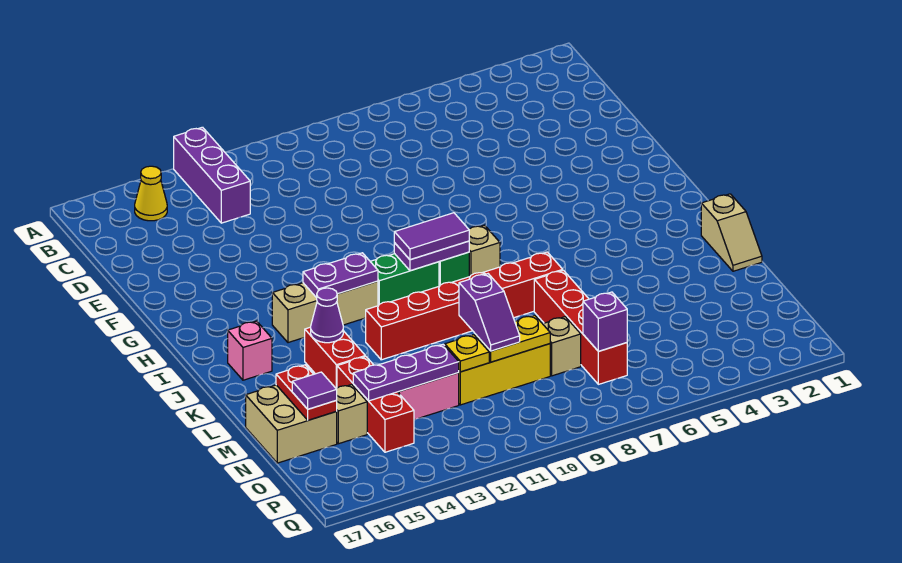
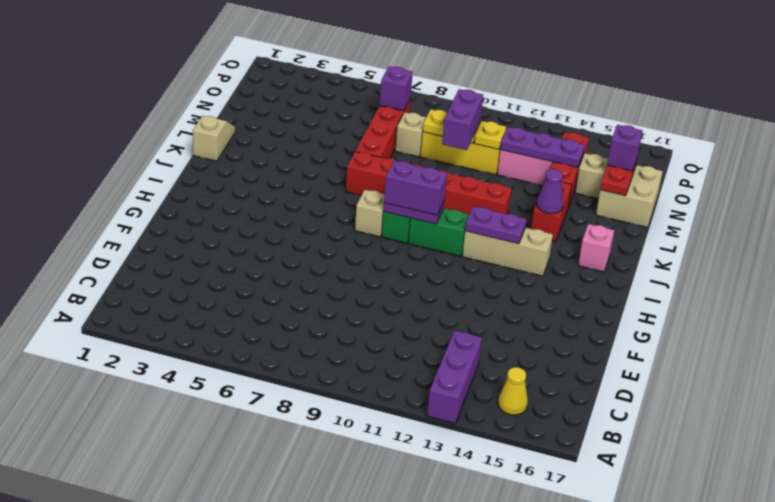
purple tile I9:I10 level 3 -> purple brick I9:I10 level 3
purple slope M10:N10 level 3 top M -> purple brick M10:N10 level 3
purple tile N16 level 3 -> purple brick N16 level 3

